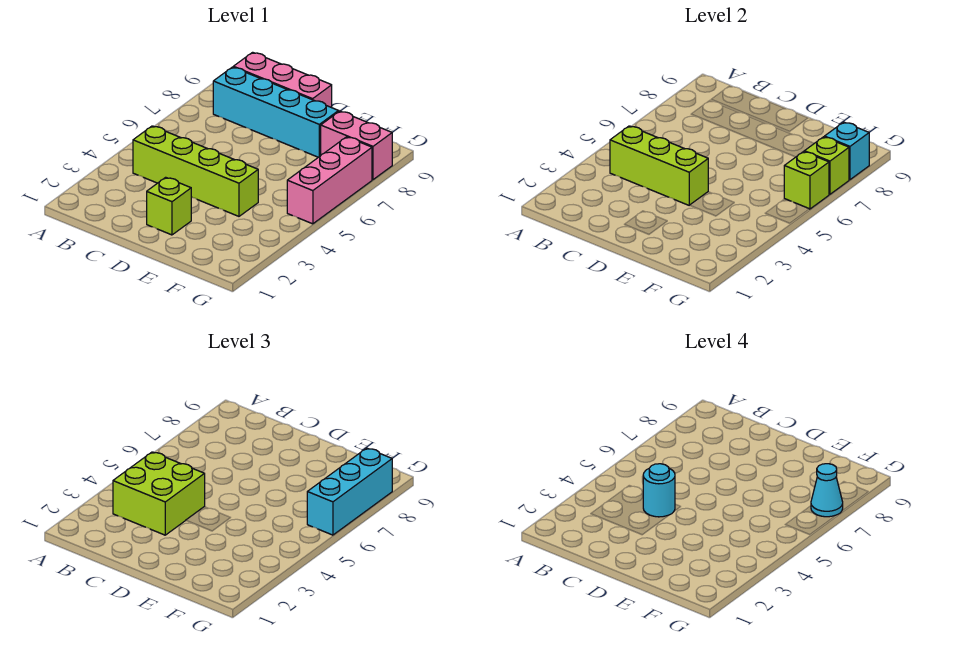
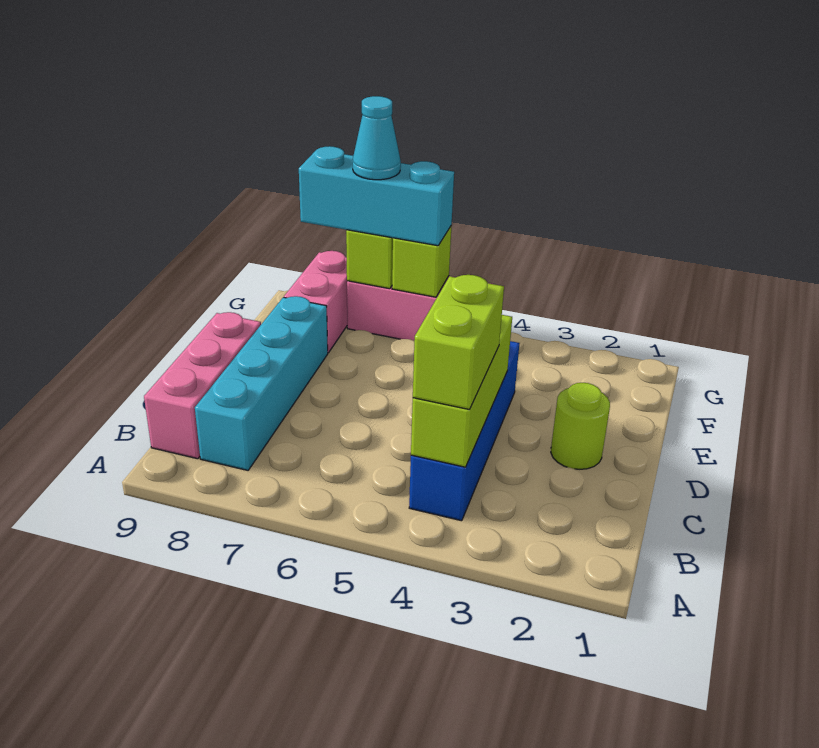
lime brick B3:C4 level 3 -> lime brick B4:C4 level 3
lime brick B4:E4 level 1 -> blue brick B4:E4 level 1
cyan round brick C4 level 4 -> none
lime brick D2 level 1 -> lime round brick D2 level 1
cyan brick G8 level 2 -> none

